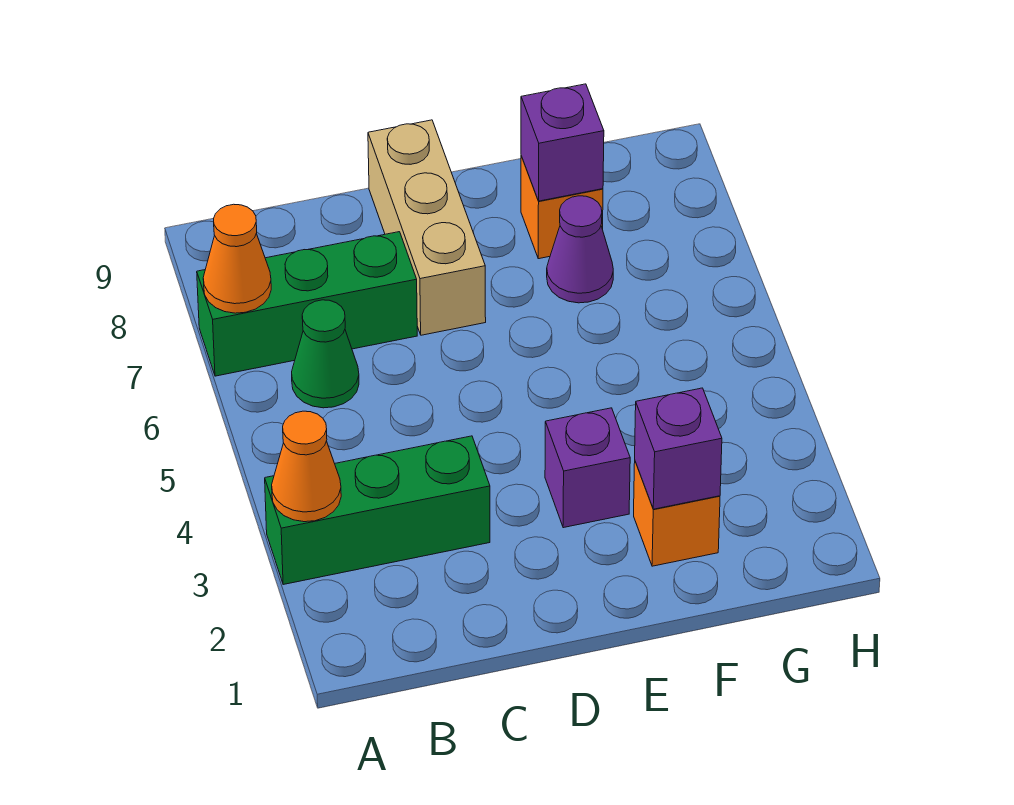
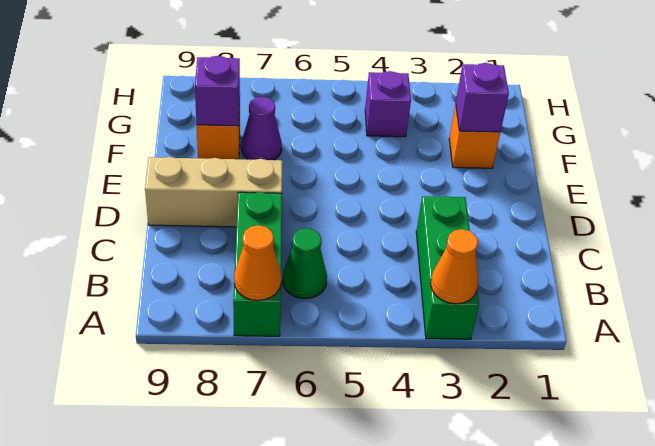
purple brick E3 level 1 -> purple brick G4 level 1

